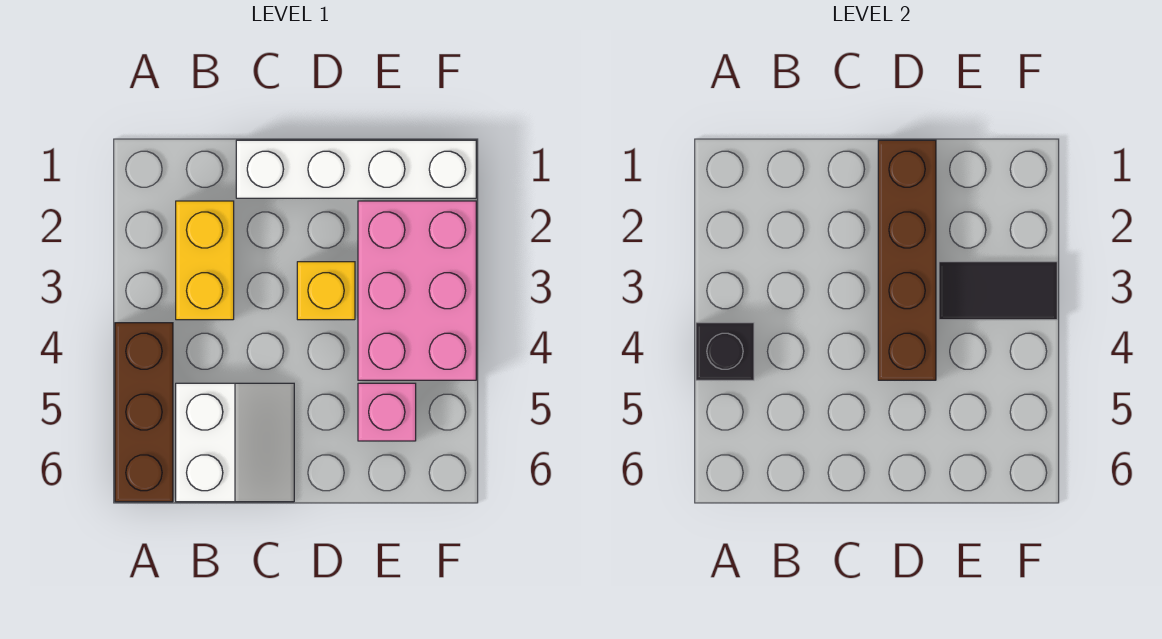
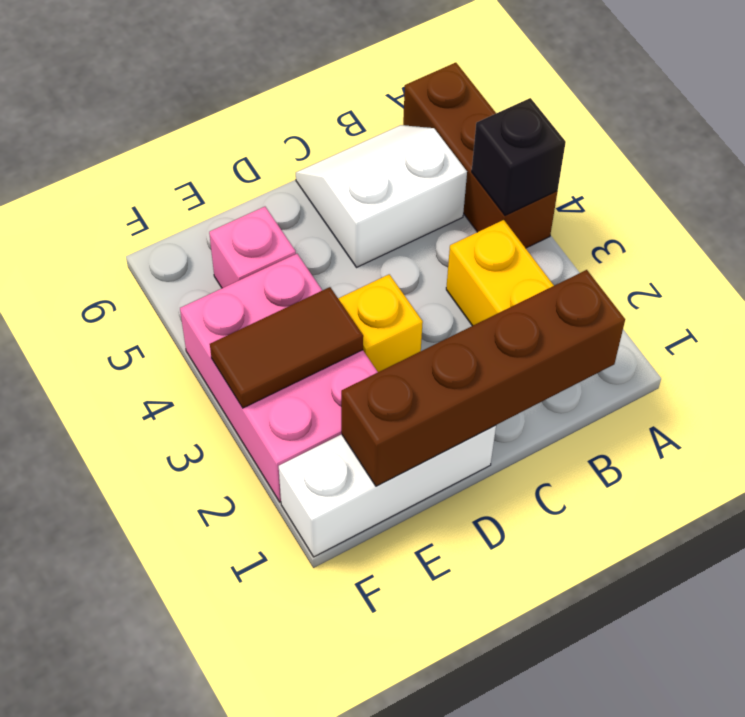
white slope B5:C6 level 1 top B -> white slope B5:C6 level 1 top 5
white brick C1:F1 level 1 -> white brick D1:F1 level 1
brown brick D1:D4 level 2 -> brown brick B1:E1 level 2
black tile E3:F3 level 2 -> brown tile E3:F3 level 2

